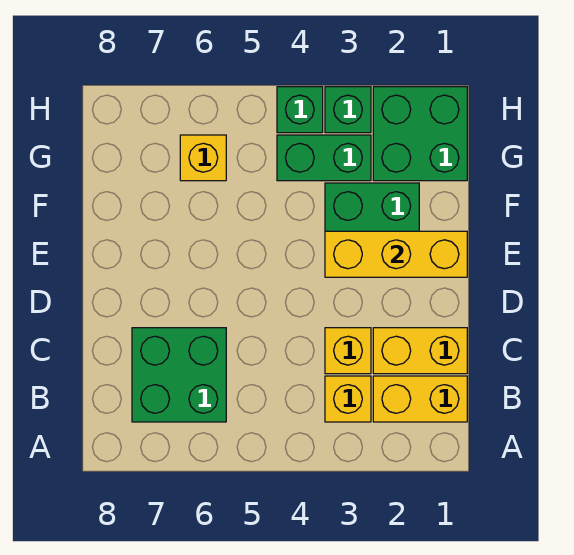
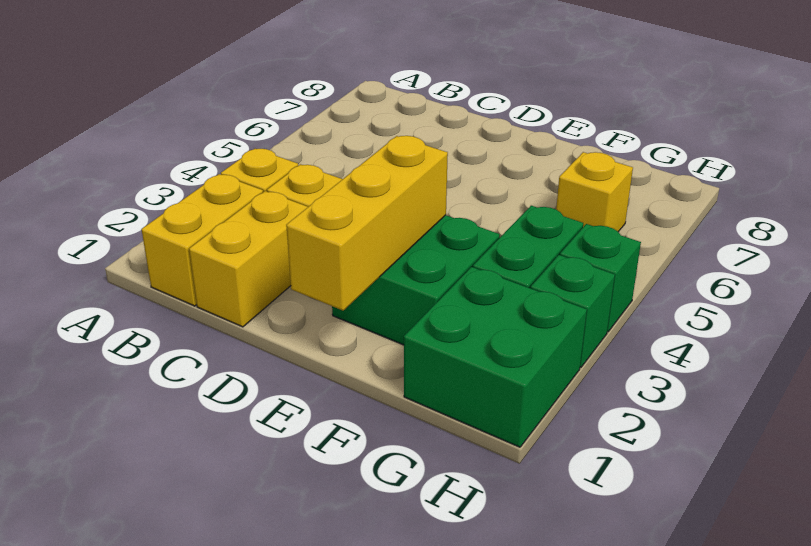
green brick B6:C7 level 1 -> none

